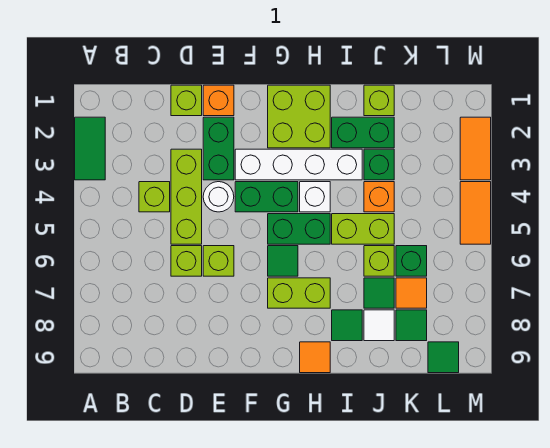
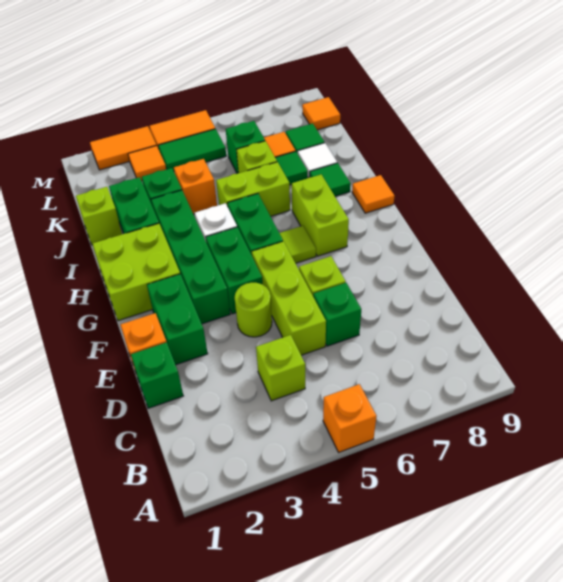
green tile A2:A3 level 1 -> green tile L4:L5 level 1
none -> orange brick A5 level 1
lime brick D1 level 1 -> green brick D1 level 1
lime brick D3:D5 level 1 -> lime brick D5:F5 level 1
lime brick D6 level 1 -> green brick D6 level 1
green brick E2:E3 level 1 -> green brick E2:F2 level 1
white round brick E4 level 1 -> lime round brick E4 level 1
white brick F3:I3 level 1 -> green brick F3:I3 level 1
green tile G6 level 1 -> lime tile G6 level 1
lime brick I5:J5 level 1 -> lime brick I5:I6 level 1
none -> orange tile L3 level 1
green tile L9 level 1 -> orange tile L9 level 1

